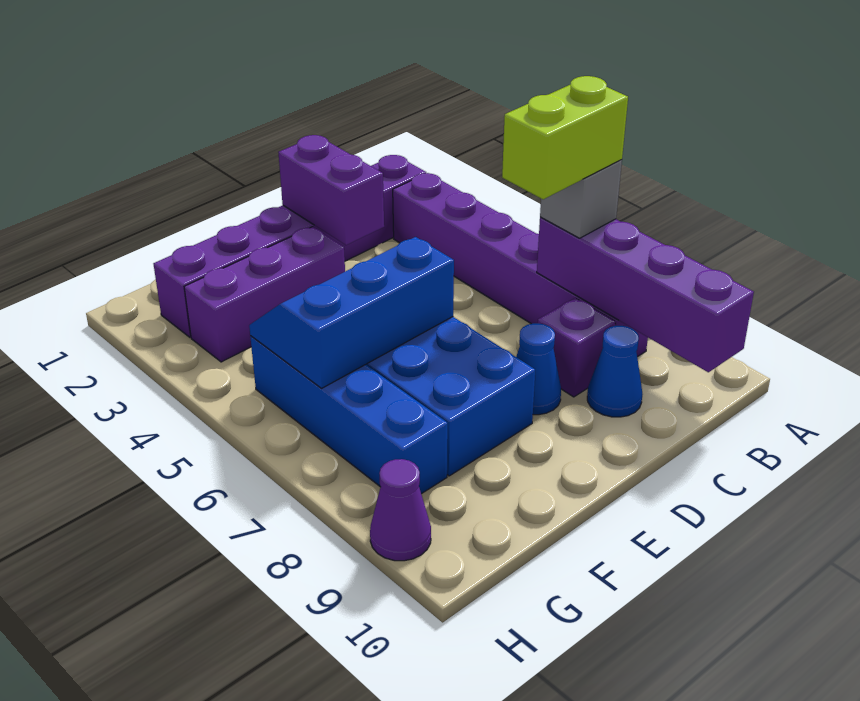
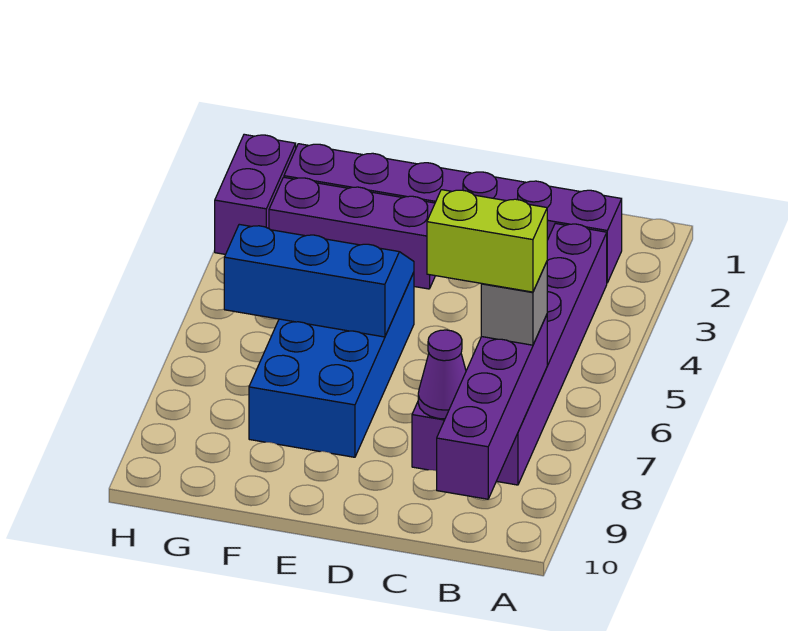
blue cone C9 level 1 -> none
purple brick D2:D3 level 2 -> purple brick H2:H3 level 1
blue cone D8 level 1 -> none
blue brick G5:G8 level 1 -> none
purple cone H9 level 1 -> purple cone C8 level 2

